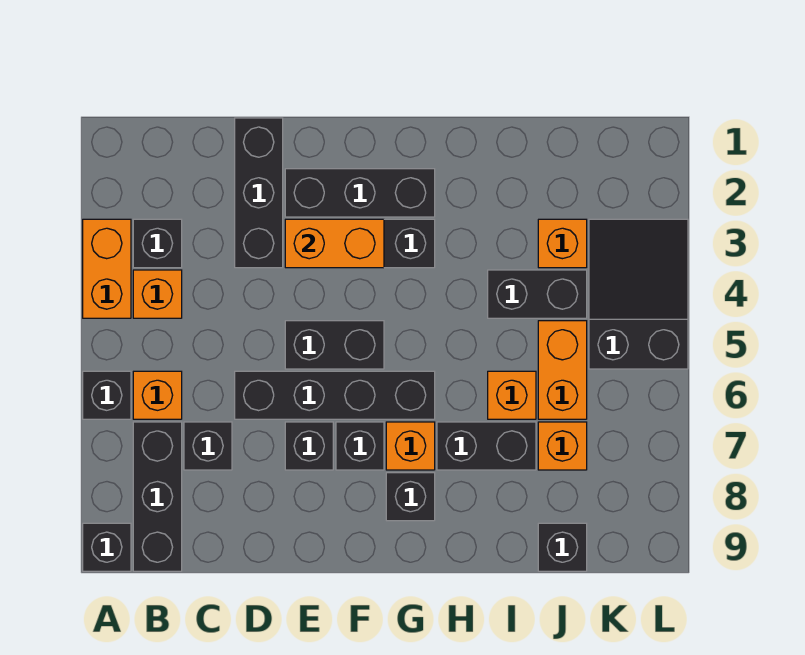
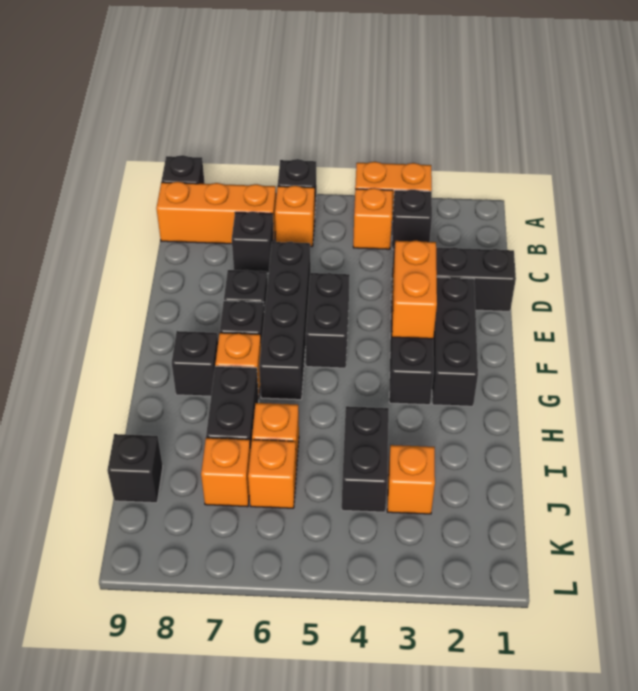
black brick B7:B9 level 1 -> orange brick B7:B9 level 1
orange brick J5:J6 level 1 -> orange brick J6 level 1
black slope K3:L5 level 1 top 5 -> none

